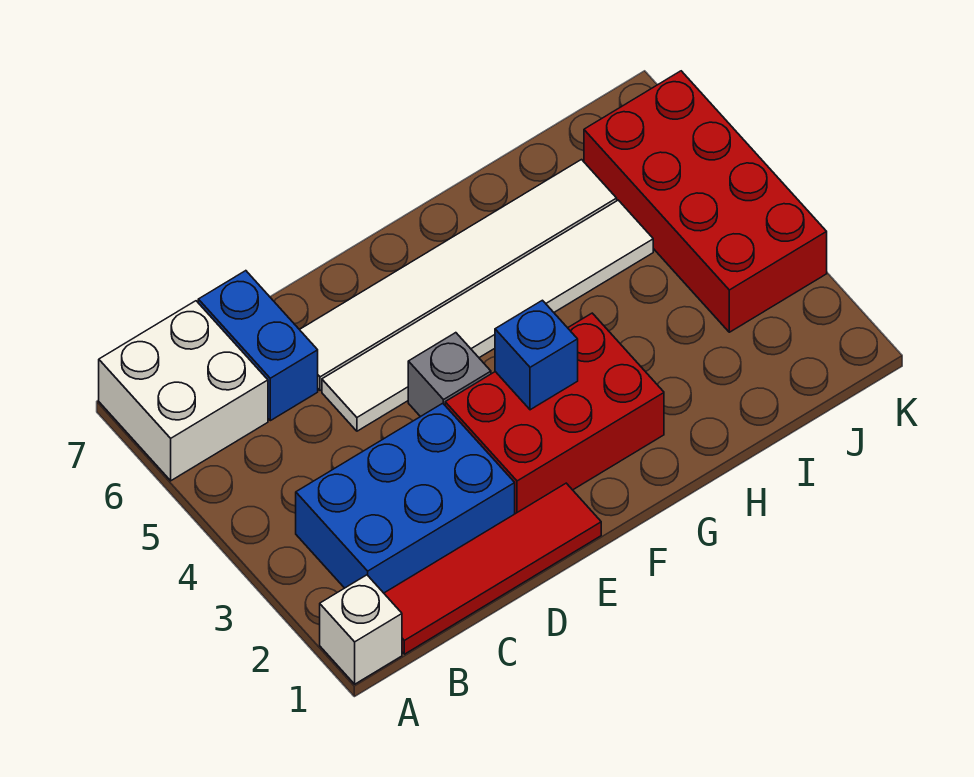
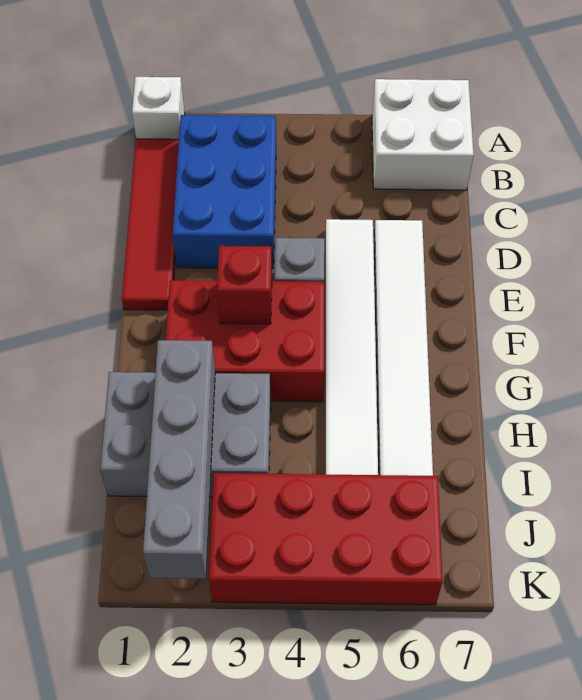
blue brick C6:C7 level 1 -> none
red brick E2:G3 level 1 -> red brick F2:G4 level 1
blue brick F3 level 2 -> red brick F3 level 2
none -> grey brick H1:I3 level 1
none -> grey brick H2:K2 level 2

